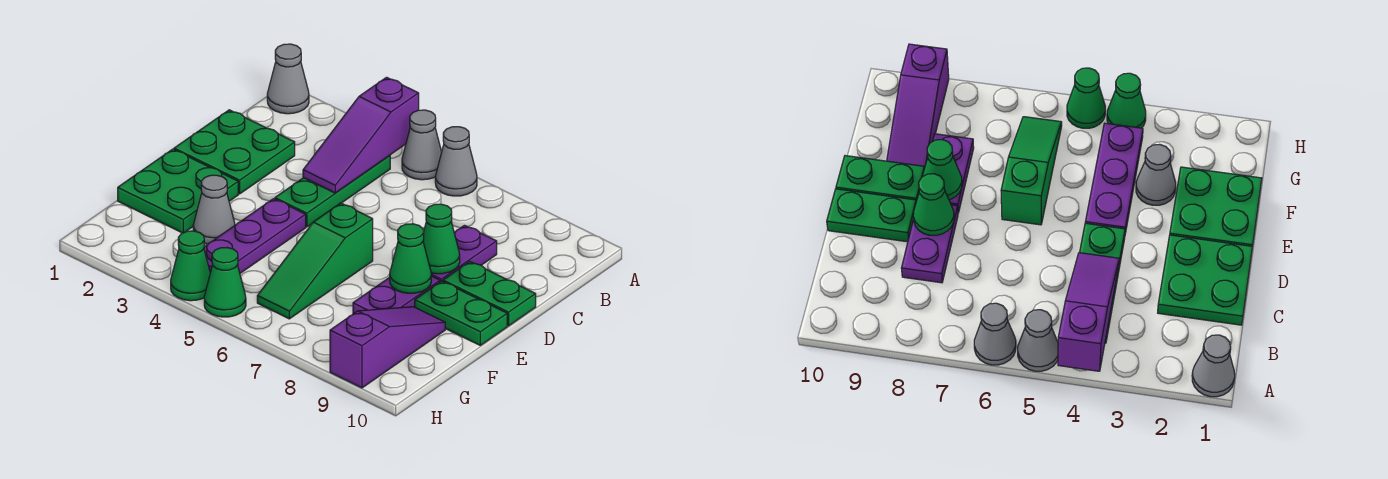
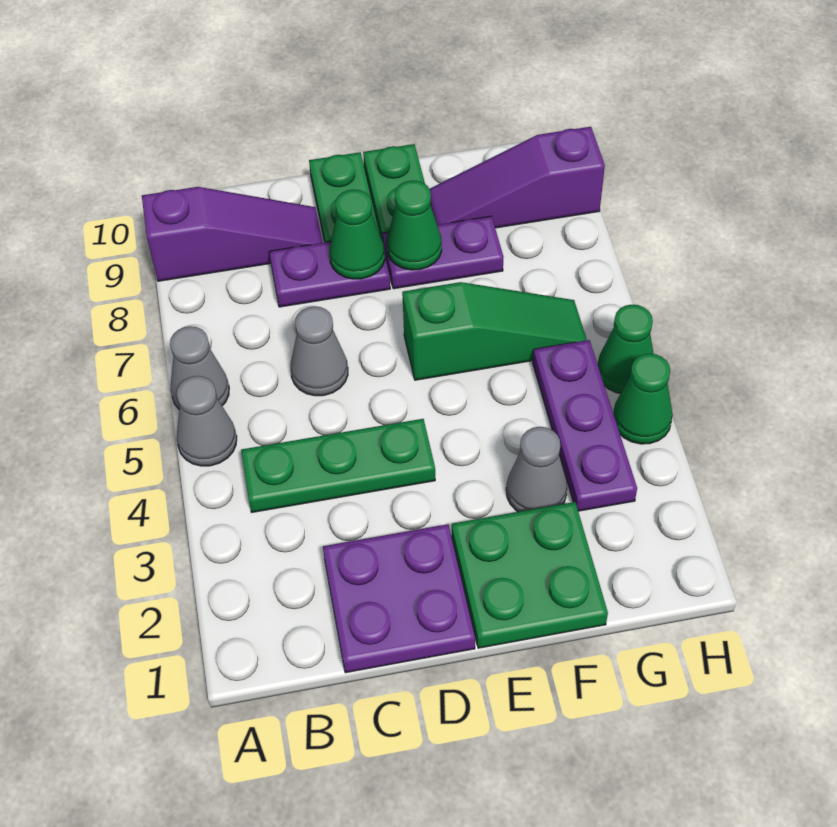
grey cone A1 level 1 -> grey cone C6 level 1
purple slope A4:C4 level 2 top A -> purple slope A9:C9 level 1 top A
green plate C1:D2 level 1 -> purple plate C1:D2 level 1
purple plate E4:G4 level 1 -> purple plate G3:G5 level 1

